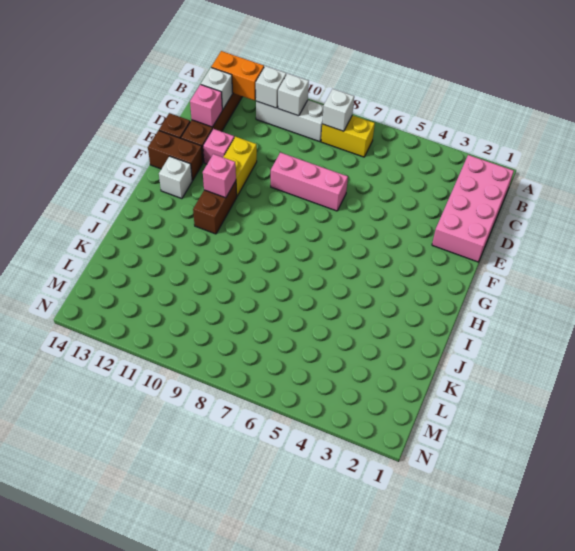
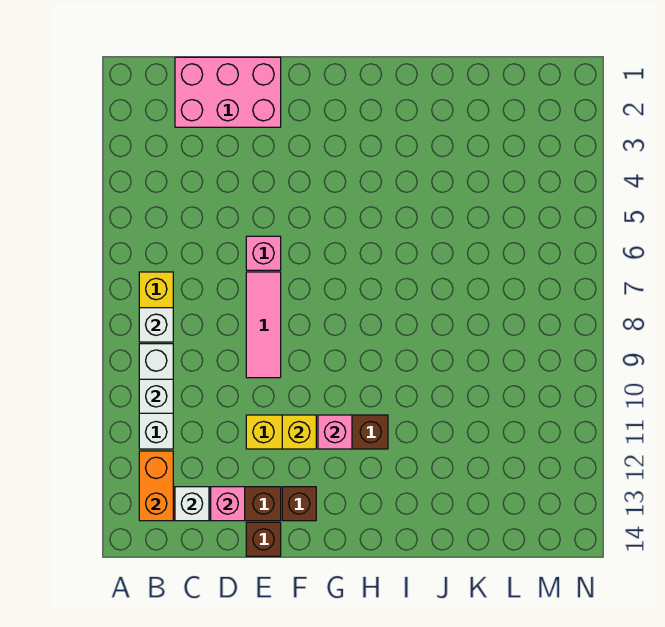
pink brick B1:E2 level 1 -> pink brick C1:E2 level 1
white brick B11 level 2 -> none
pink brick E7:E9 level 1 -> pink tile E7:E9 level 1
pink brick E12 level 1 -> pink brick E6 level 1
none -> yellow brick F11 level 2
brown brick F13:F14 level 1 -> brown brick F13 level 1
white brick G13 level 1 -> none

